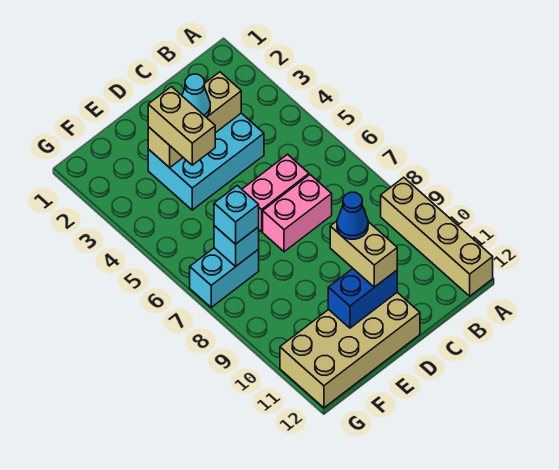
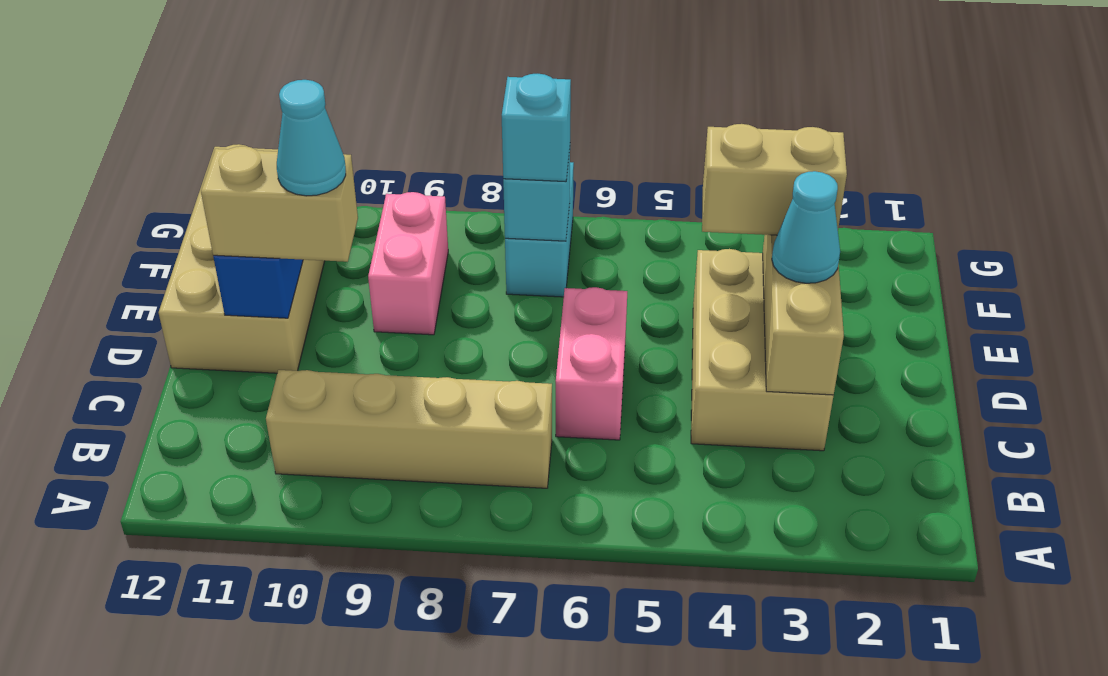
tan brick A9:A12 level 1 -> tan brick B7:B10 level 1
cyan brick C3:E4 level 1 -> tan brick C3:E4 level 1
pink brick C7:D7 level 1 -> pink brick E9:F9 level 1
blue cone D10 level 4 -> cyan cone D10 level 4

